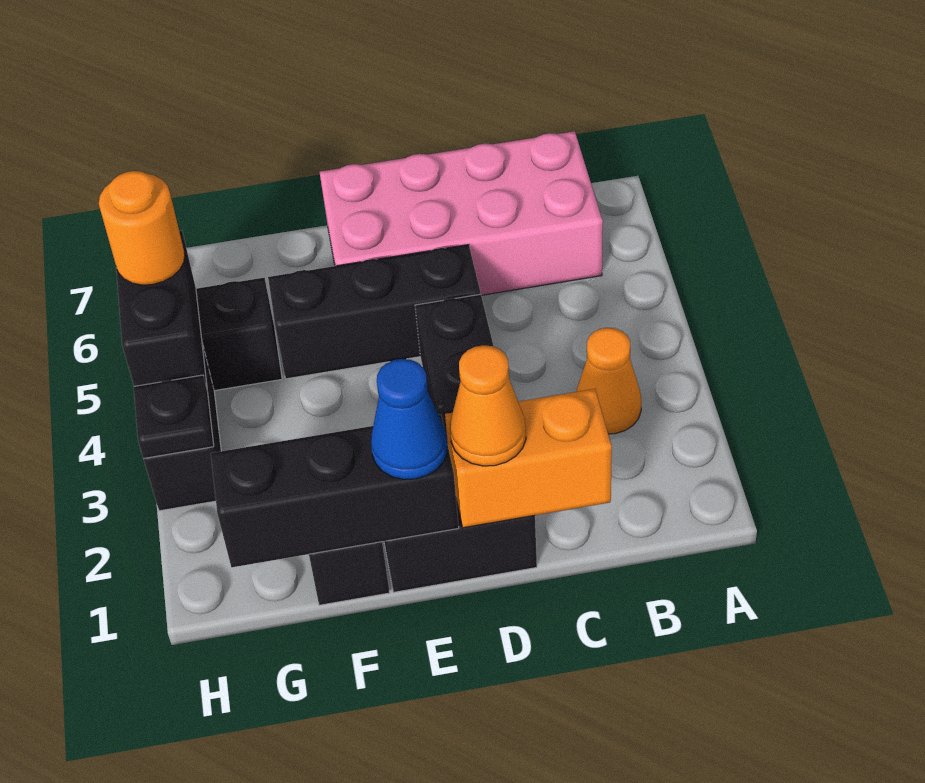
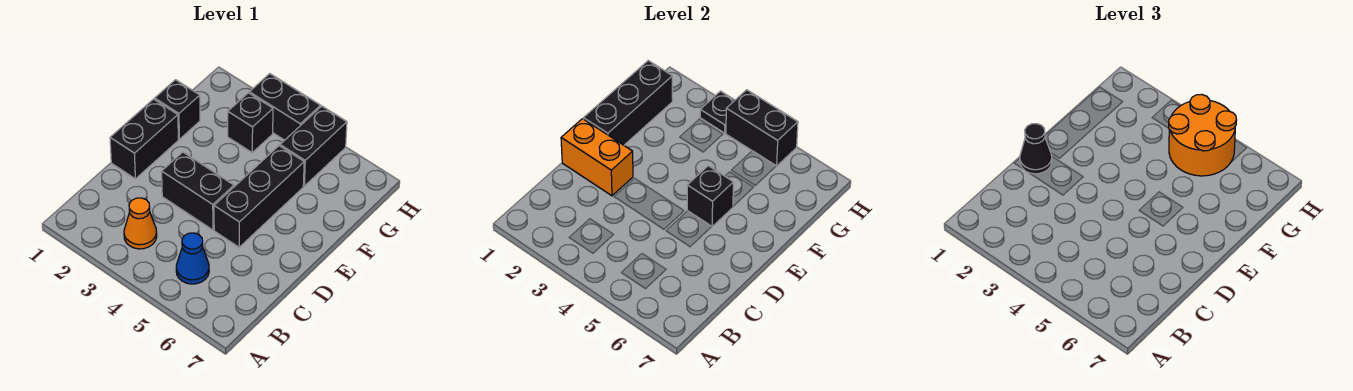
pink brick B6:E7 level 1 -> none
orange brick C1:D1 level 2 -> orange brick D1:D2 level 2
orange cone D1 level 3 -> black cone D1 level 3
blue cone E1 level 3 -> blue cone B5 level 1
none -> black brick E5 level 2
none -> black brick G3 level 1
orange round brick H5 level 3 -> orange round brick G4:H5 level 3

